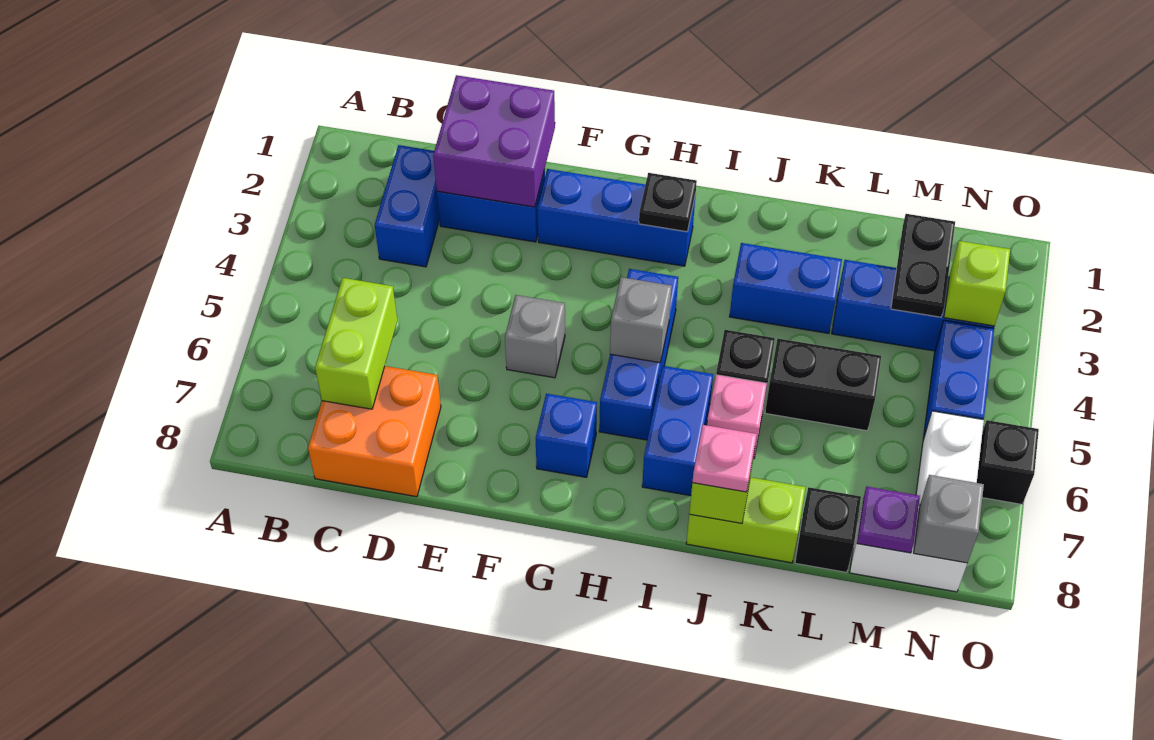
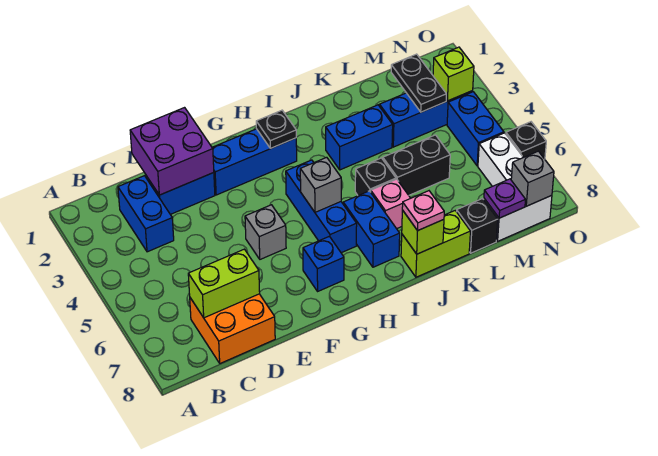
lime brick C6:C7 level 2 -> lime brick C7:D7 level 2

